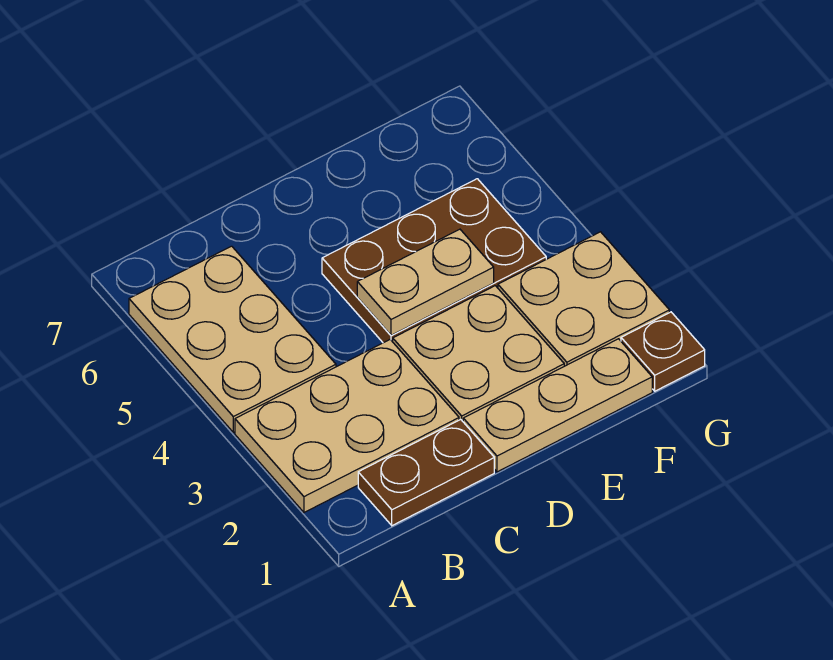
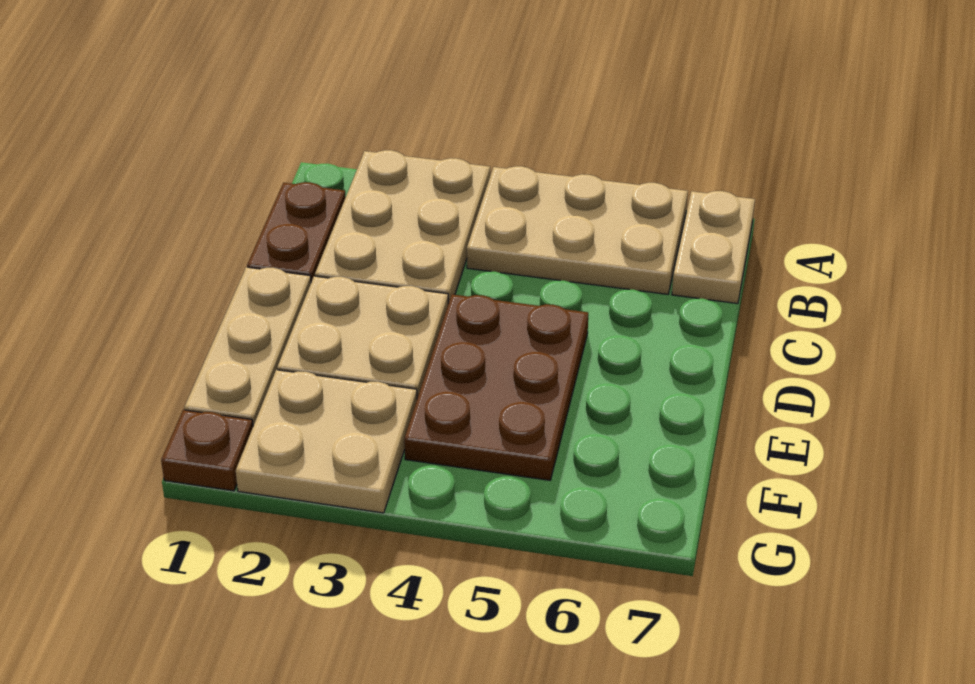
tan plate D4:E4 level 2 -> tan plate A7:B7 level 1

